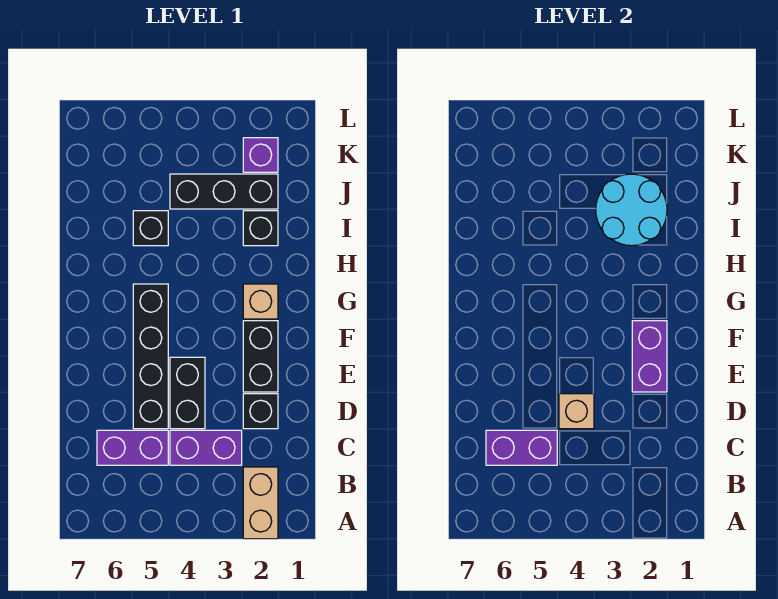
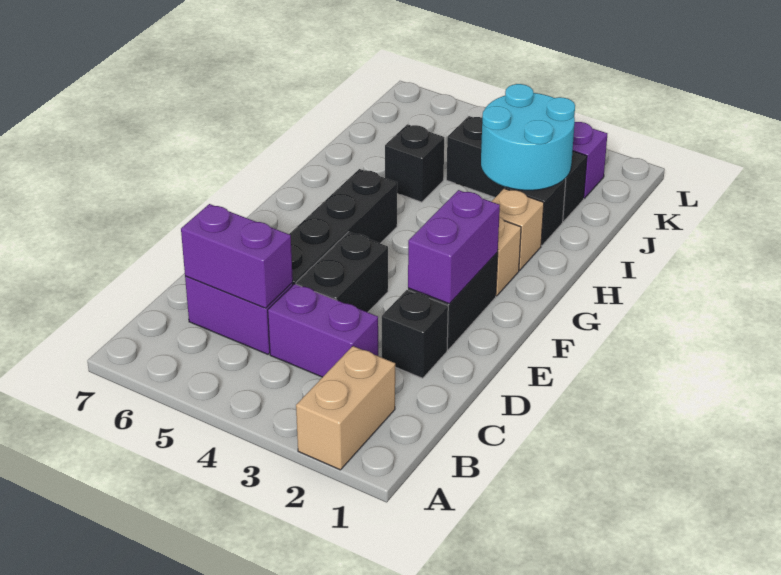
tan brick D4 level 2 -> tan brick H2 level 1

